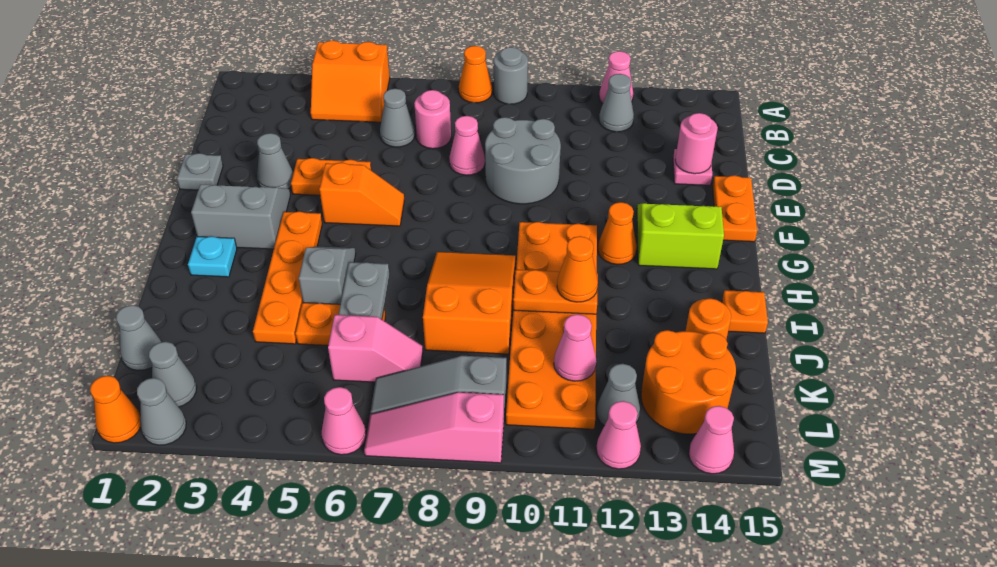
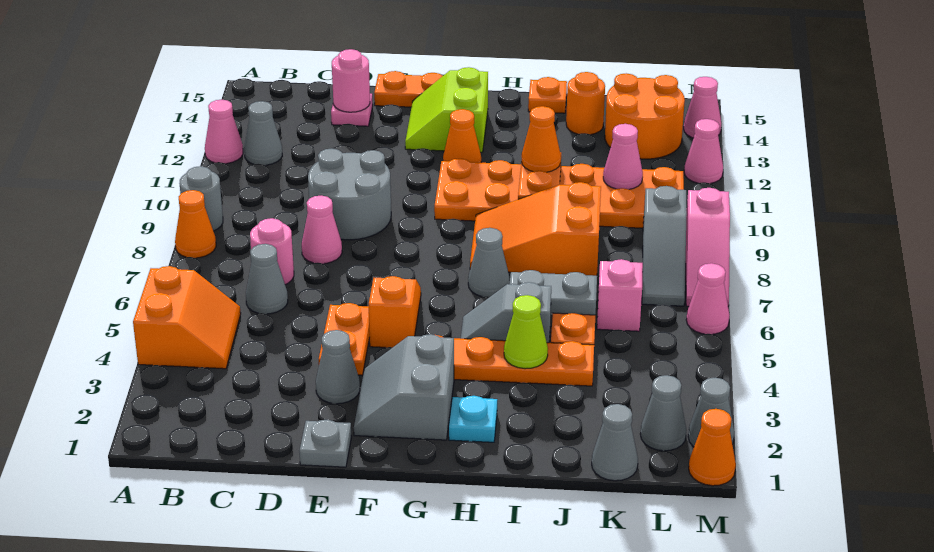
none -> lime cone I4 level 2
grey cone L12 level 1 -> grey cone H7 level 1

